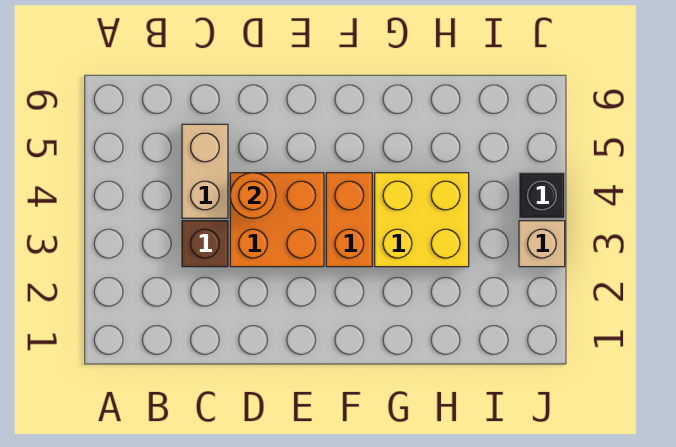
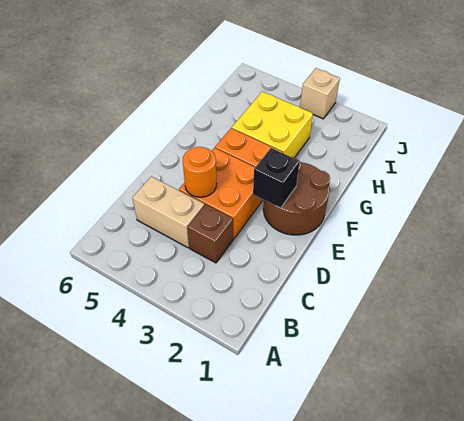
none -> brown round brick E1:F2 level 1
black brick J4 level 1 -> black brick E2 level 2

